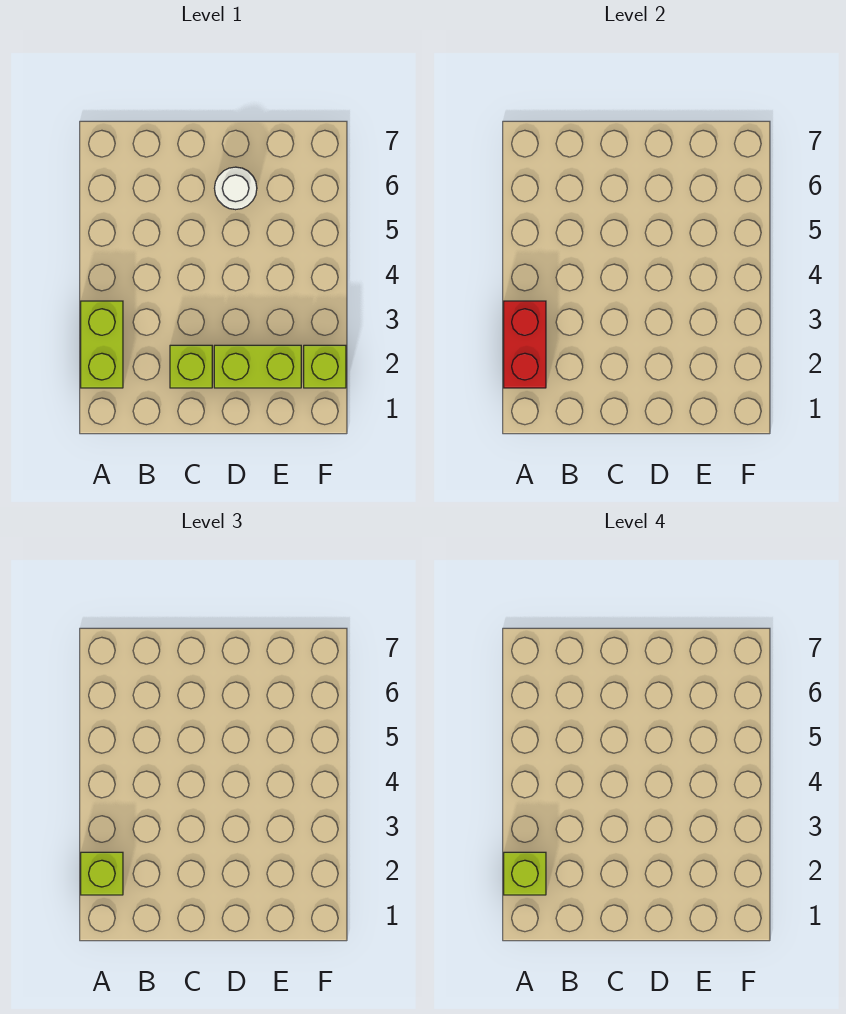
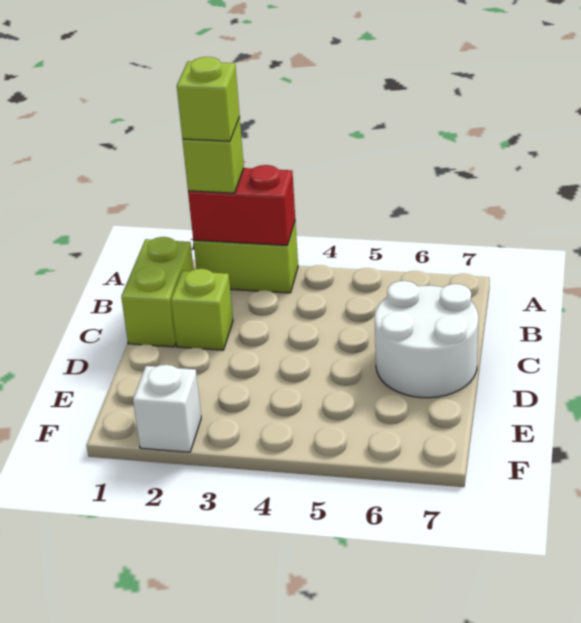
lime brick D2:E2 level 1 -> lime brick B1:C1 level 1
white round brick D6 level 1 -> white round brick C6:D7 level 1
lime brick F2 level 1 -> white brick F2 level 1

